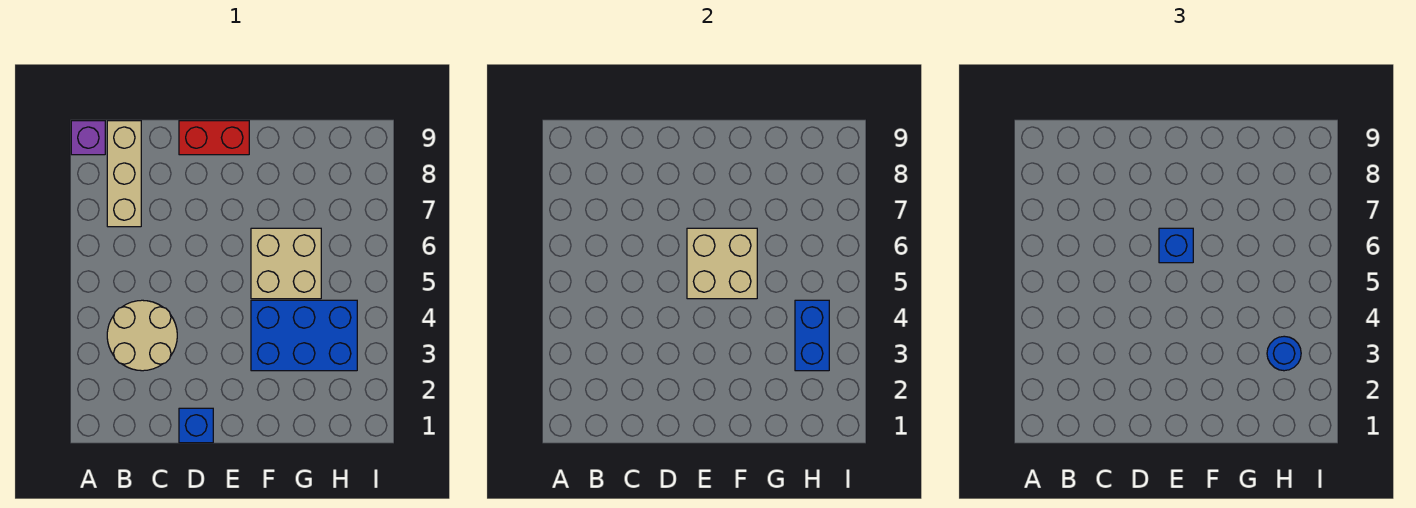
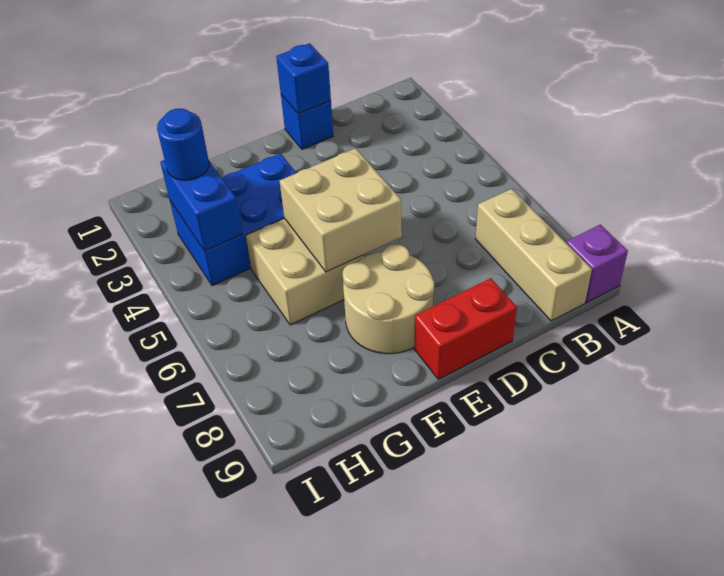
tan round brick B3:C4 level 1 -> tan round brick E7:F8 level 1
blue brick E6 level 3 -> blue brick D1 level 2

